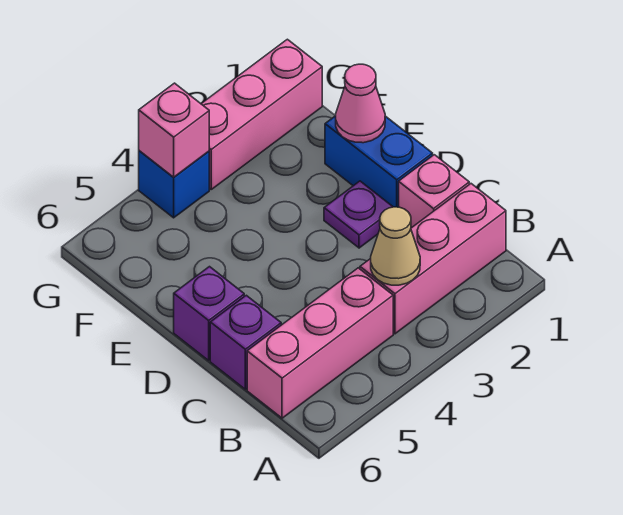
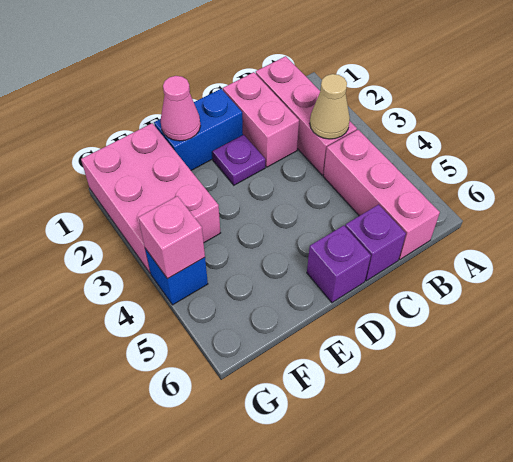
pink brick C1 level 1 -> pink brick C1:C2 level 1
pink brick G1:G3 level 1 -> pink brick F1:G3 level 1

